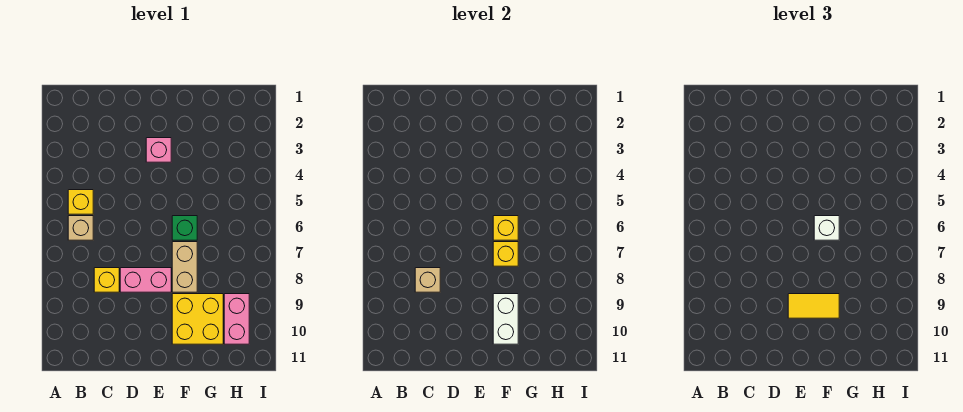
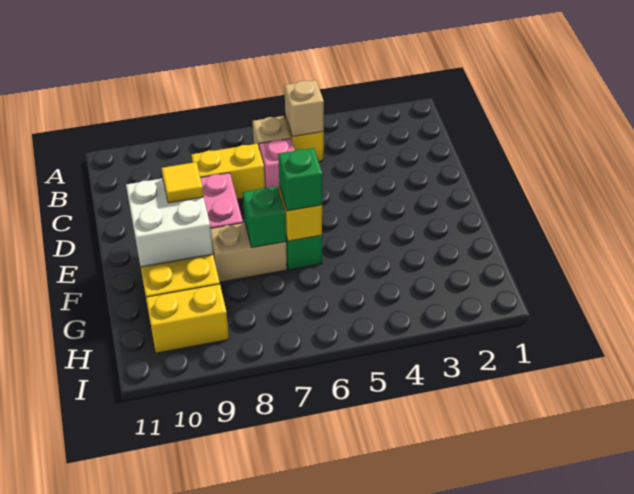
yellow brick C8 level 1 -> yellow brick C7:C8 level 1
tan brick C8 level 2 -> tan brick B5 level 2
pink brick E3 level 1 -> pink brick C6 level 1
yellow tile E9:F9 level 3 -> yellow tile E9 level 3
white brick F6 level 3 -> green brick F6 level 3
yellow brick F7 level 2 -> green brick F7 level 2
white brick F9:F10 level 2 -> white brick E9:F10 level 2
pink brick H9:H10 level 1 -> yellow brick H9:H10 level 1

